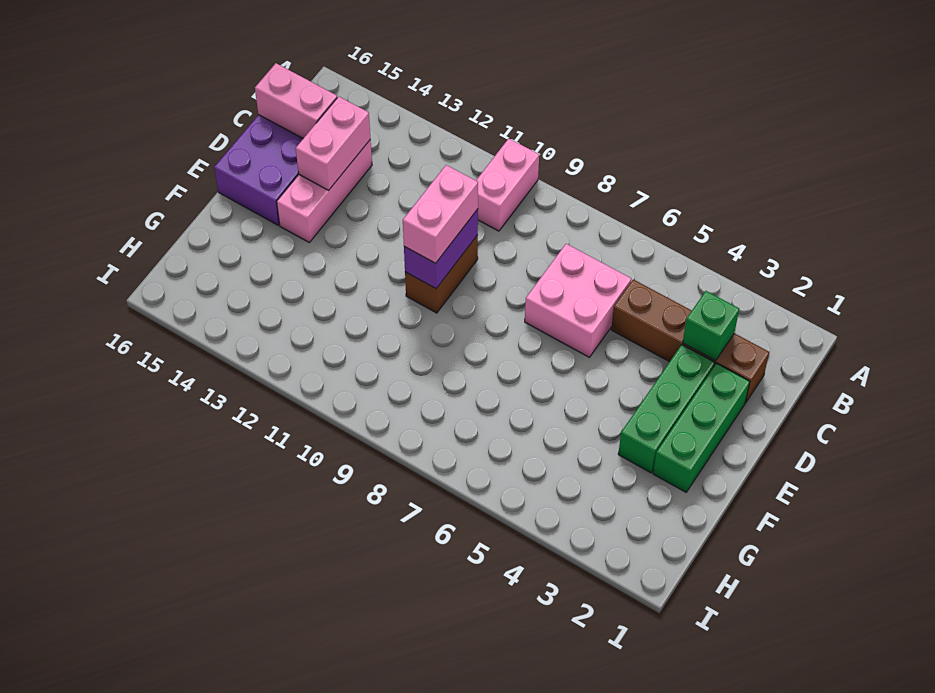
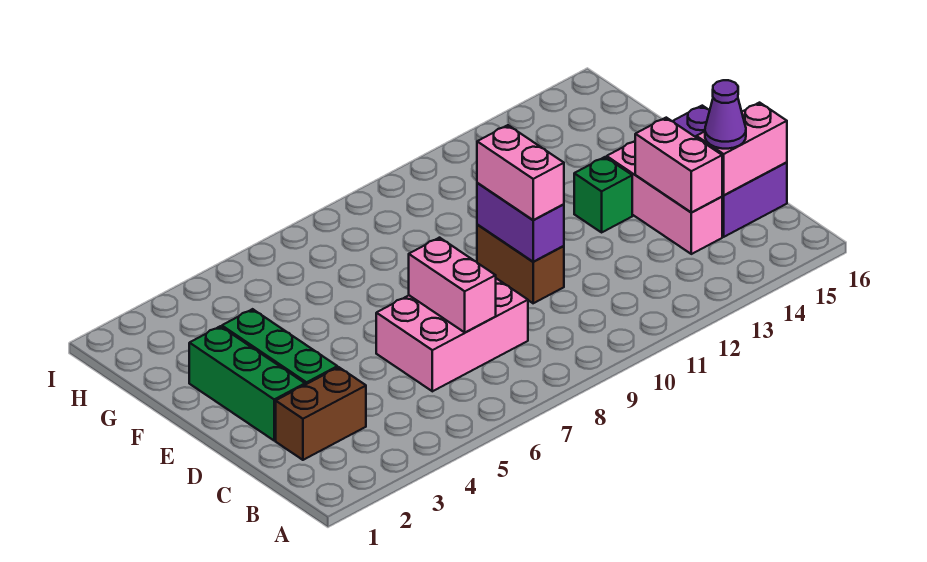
pink brick A10:B10 level 1 -> pink brick C7:D7 level 2
brown brick C2:C5 level 1 -> brown brick C2:C3 level 1
green brick C3 level 2 -> green brick E13 level 1
pink brick C6:D7 level 1 -> pink brick C6:D8 level 1
none -> purple cone C15 level 3

